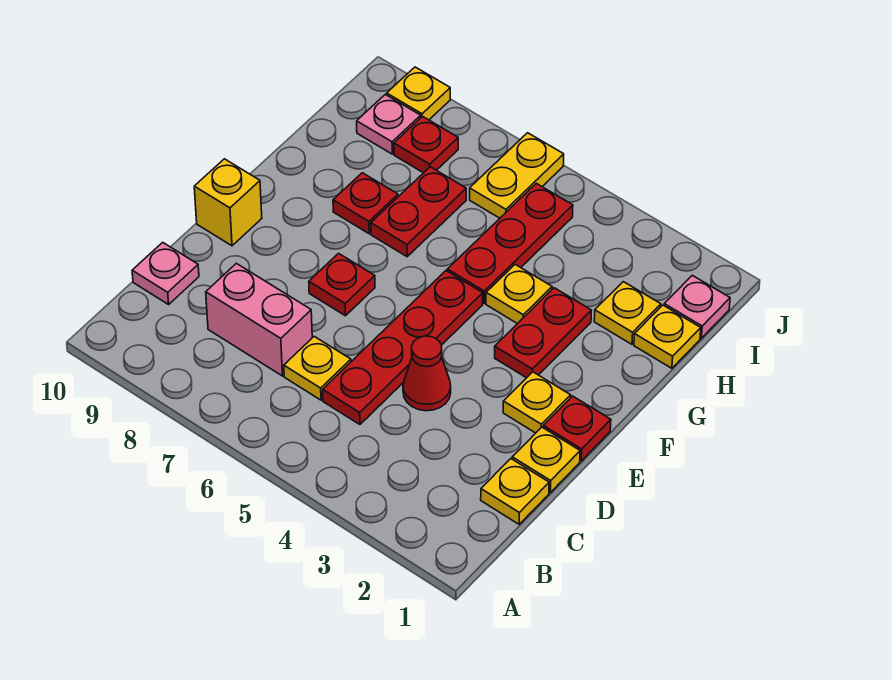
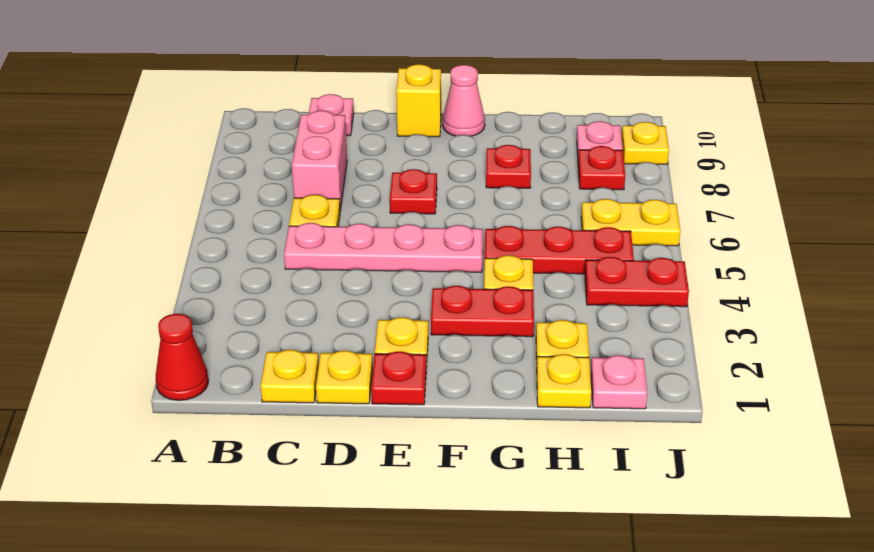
red plate C5:F5 level 1 -> pink plate C5:F5 level 1
red cone D4 level 1 -> red cone A1 level 1
none -> pink cone F10 level 1
red plate G7:H7 level 1 -> red plate I4:J4 level 1

